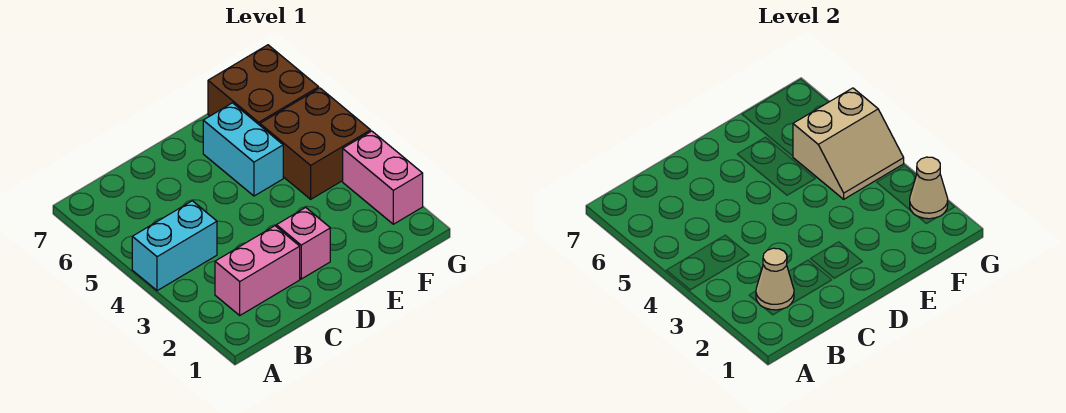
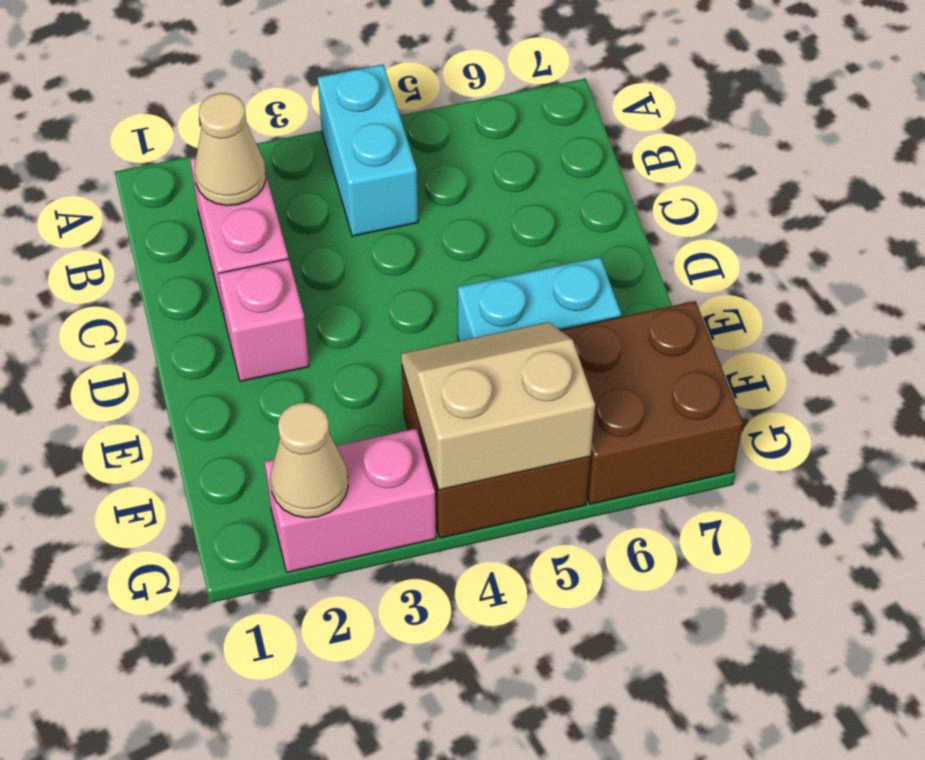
tan slope F4:G5 level 2 top 5 -> tan slope F4:G5 level 2 top G

